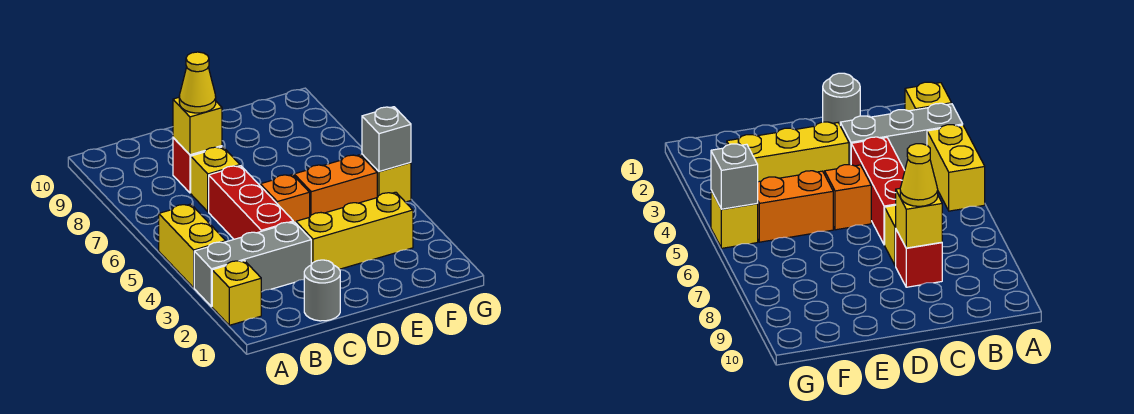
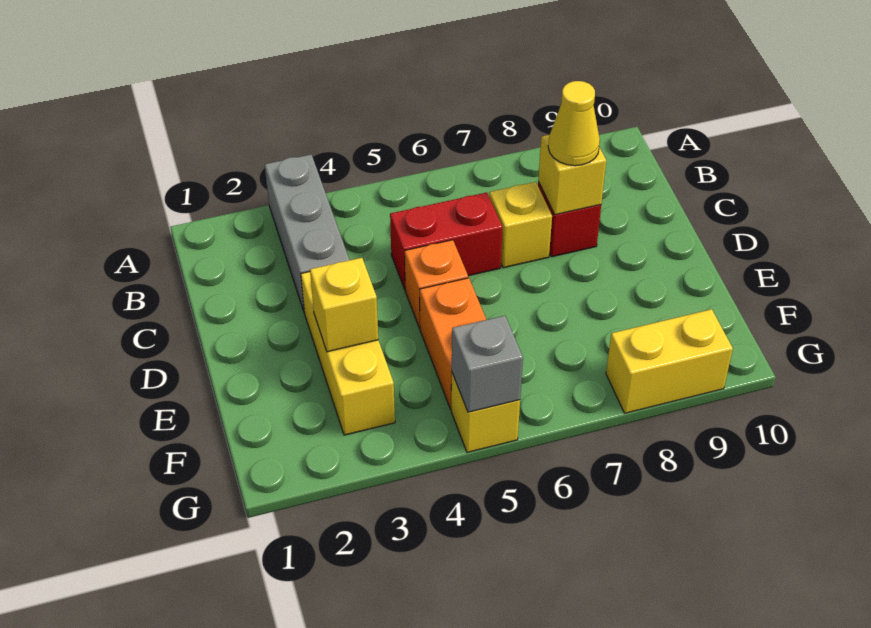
yellow brick A2 level 1 -> yellow brick E3 level 2
yellow brick A4:A5 level 1 -> yellow brick G8:G9 level 1
grey round brick C1 level 1 -> none
red brick C4:C6 level 1 -> red brick C5:C6 level 1

